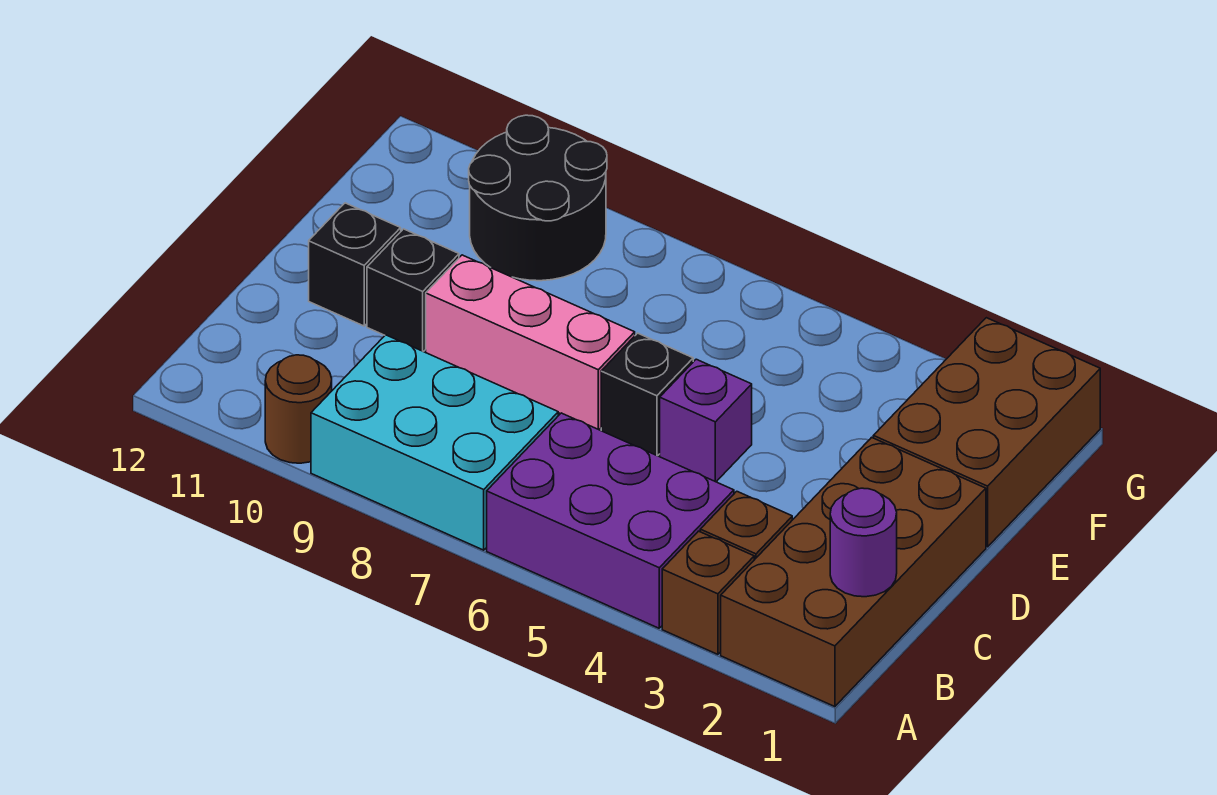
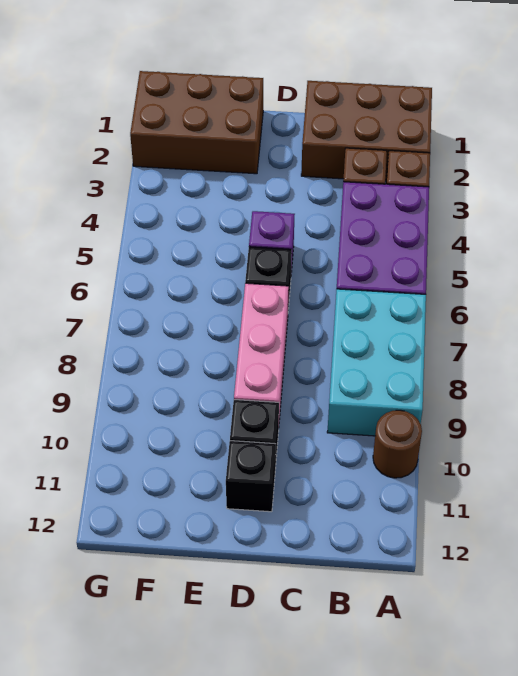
brown brick A1:D2 level 1 -> brown brick A1:C2 level 1
purple round brick B1 level 2 -> none
black round brick F9:G10 level 1 -> none

